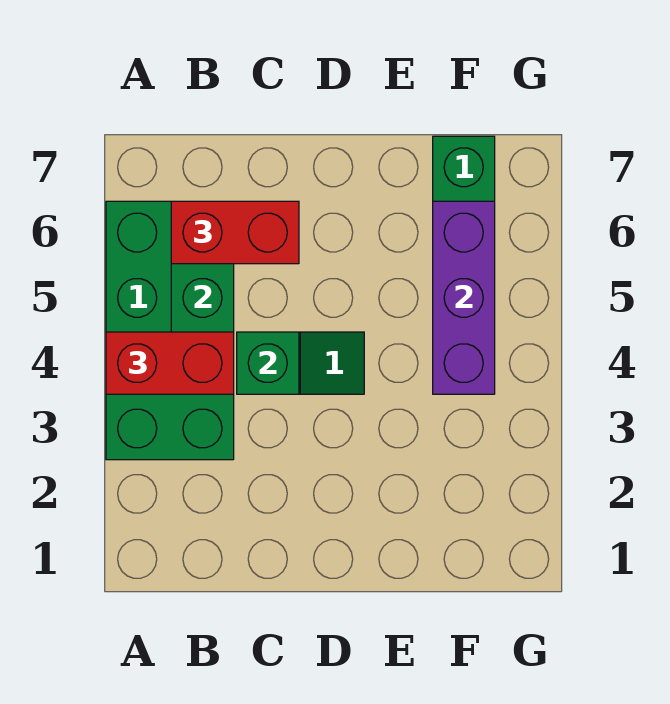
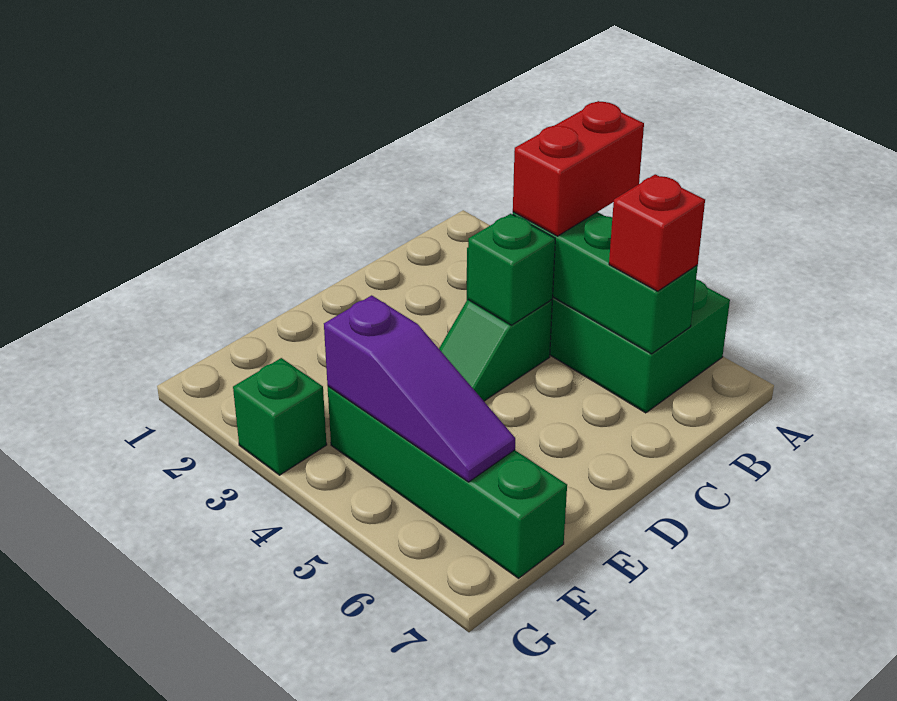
red brick B6:C6 level 3 -> red brick B6 level 3
purple brick F4:F6 level 2 -> purple slope F4:F6 level 2 top 4
none -> green brick G3 level 1

